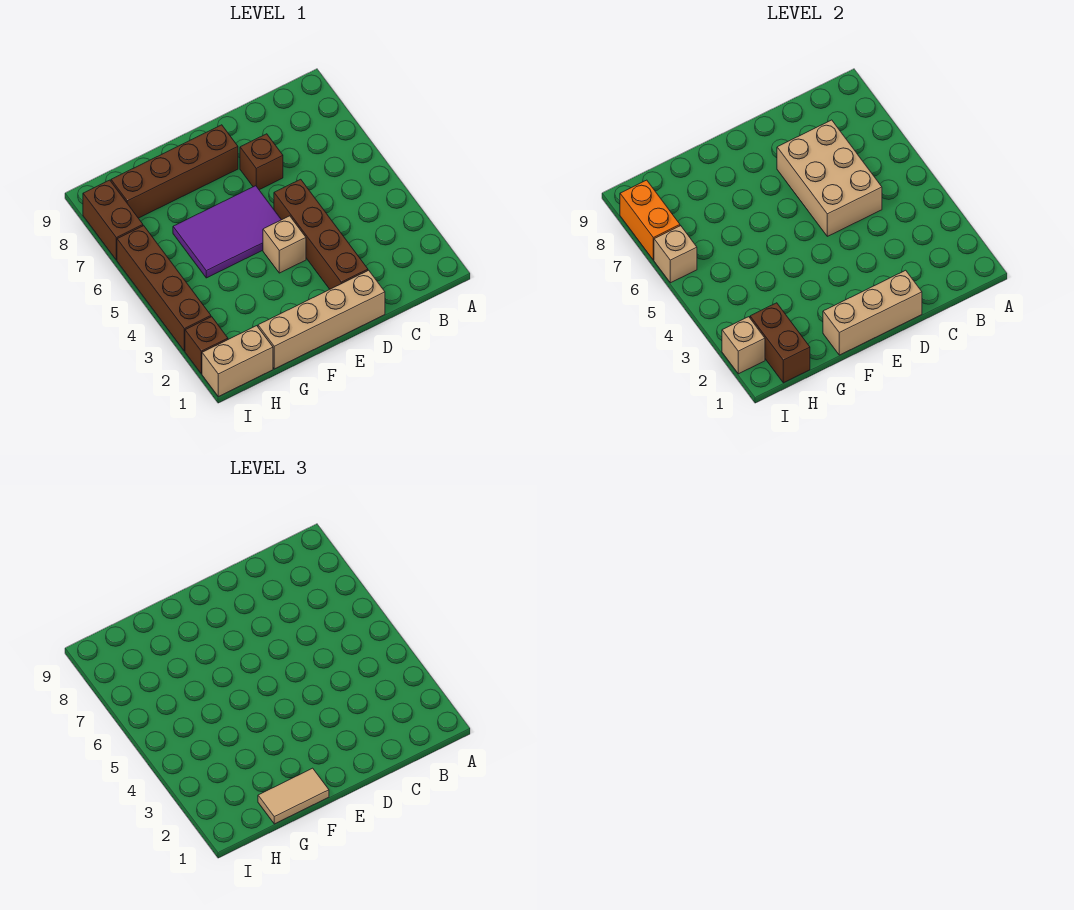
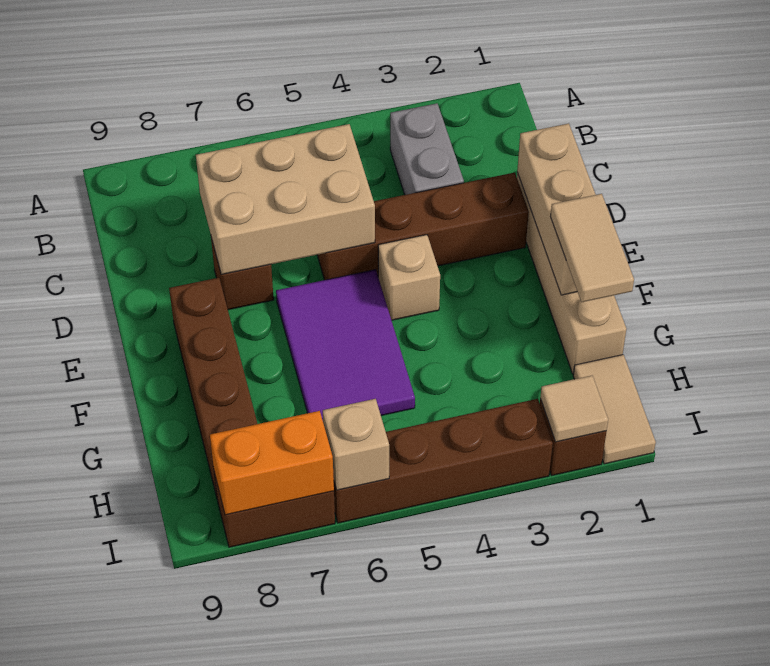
none -> grey brick B3:C3 level 1
tan brick H1:I1 level 1 -> tan tile H1:I1 level 1
brown brick H1:H2 level 2 -> none
tan brick I2 level 2 -> tan tile I2 level 2

